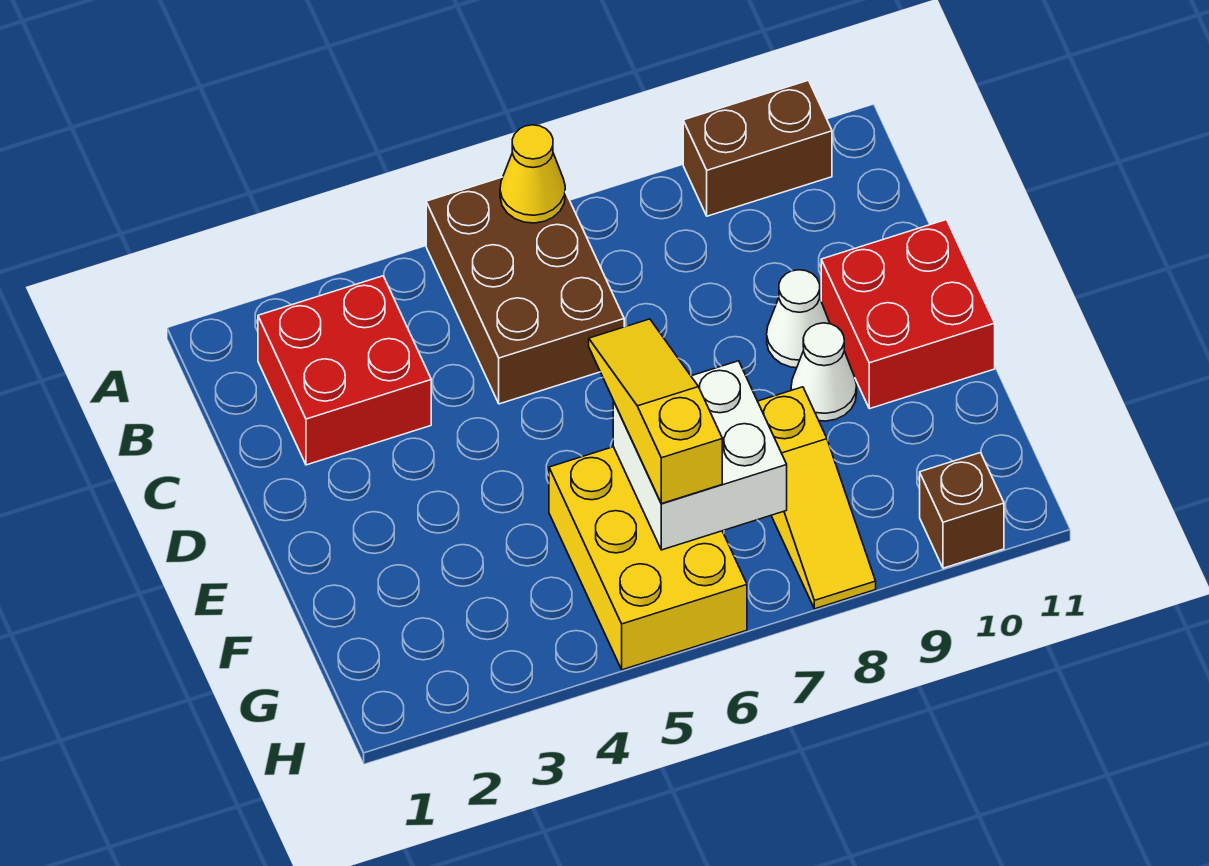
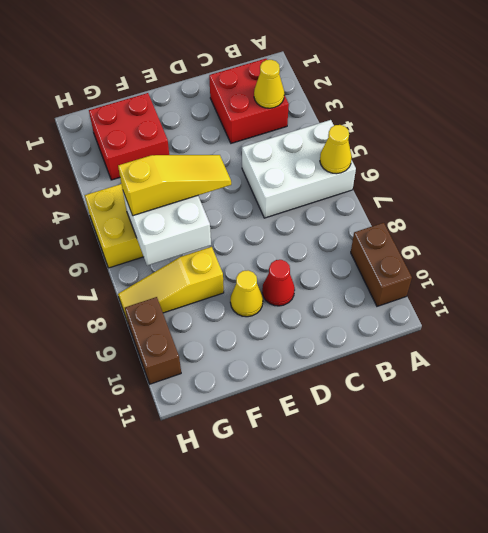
brown brick A5:C6 level 1 -> white brick A5:C6 level 1
none -> yellow cone B3 level 2
white cone D9 level 1 -> red cone D9 level 1
red brick D10:E11 level 1 -> red brick F2:G3 level 1
white cone E9 level 1 -> yellow cone E9 level 1
brown brick H10 level 1 -> brown brick H9:H10 level 1

